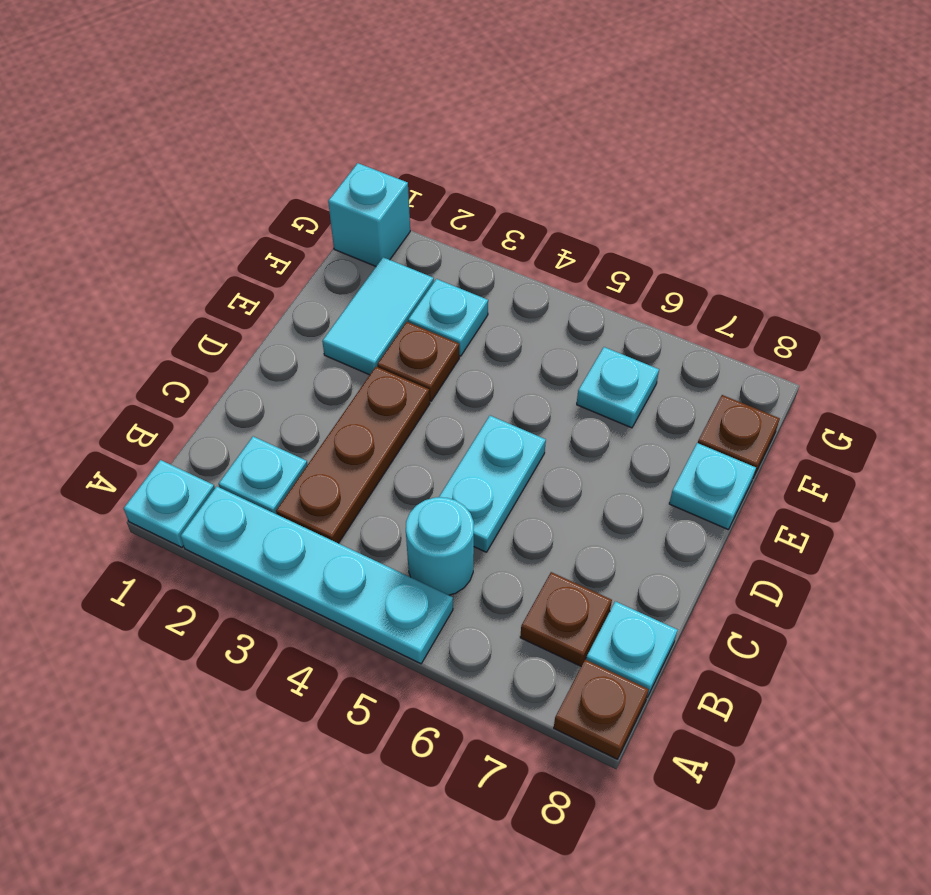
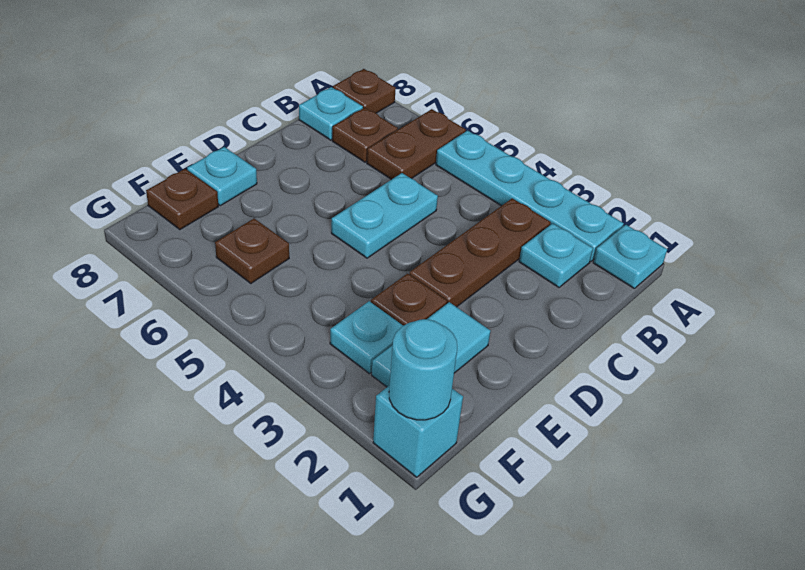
none -> brown plate A6:B6 level 1
cyan round brick B5 level 1 -> cyan round brick G1 level 2
cyan plate F6 level 1 -> brown plate F6 level 1

